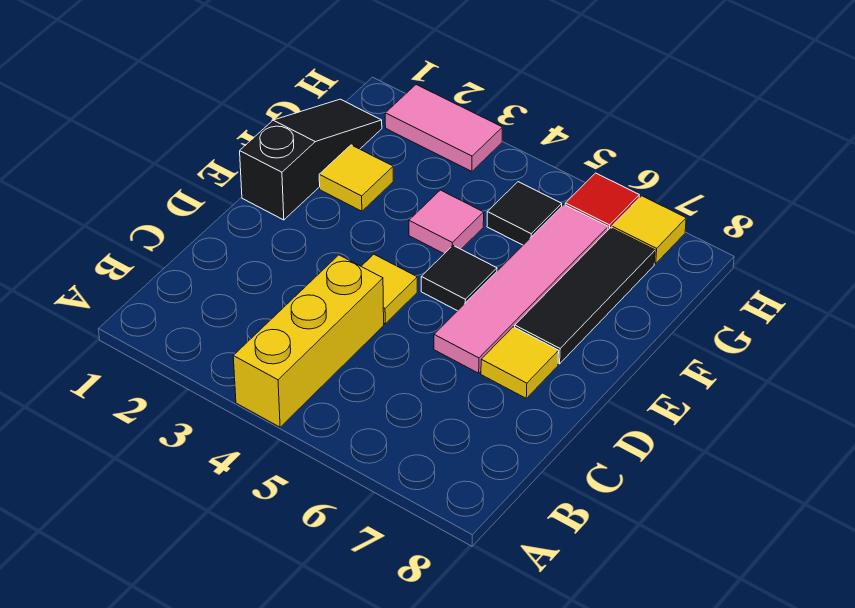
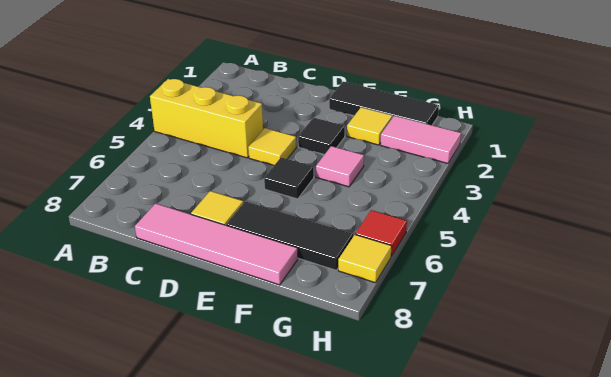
pink tile D6:G6 level 1 -> pink tile C8:F8 level 1
black slope E1:G1 level 1 top E -> black tile E1:G1 level 1
black tile G5 level 1 -> black tile E3 level 1
pink tile H2:H3 level 1 -> pink tile G2:H2 level 1

